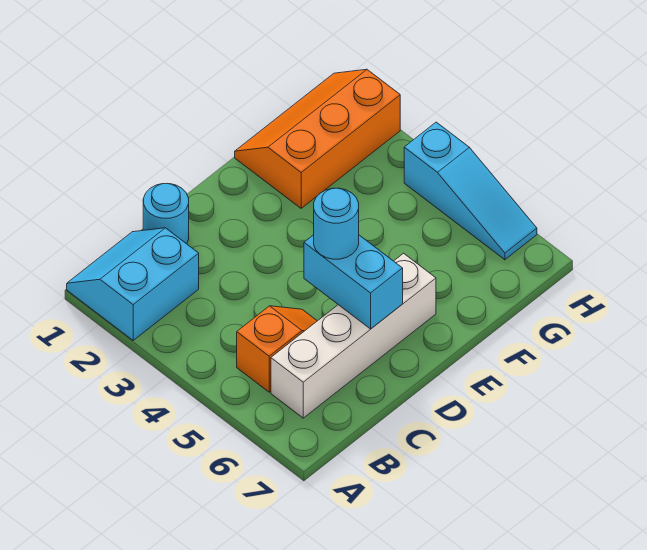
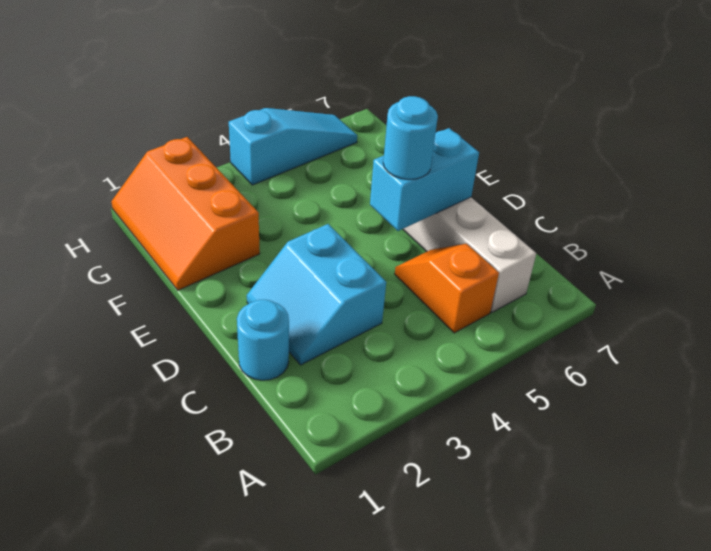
cyan slope A1:B2 level 1 top 2 -> cyan slope C2:D3 level 1 top 3

